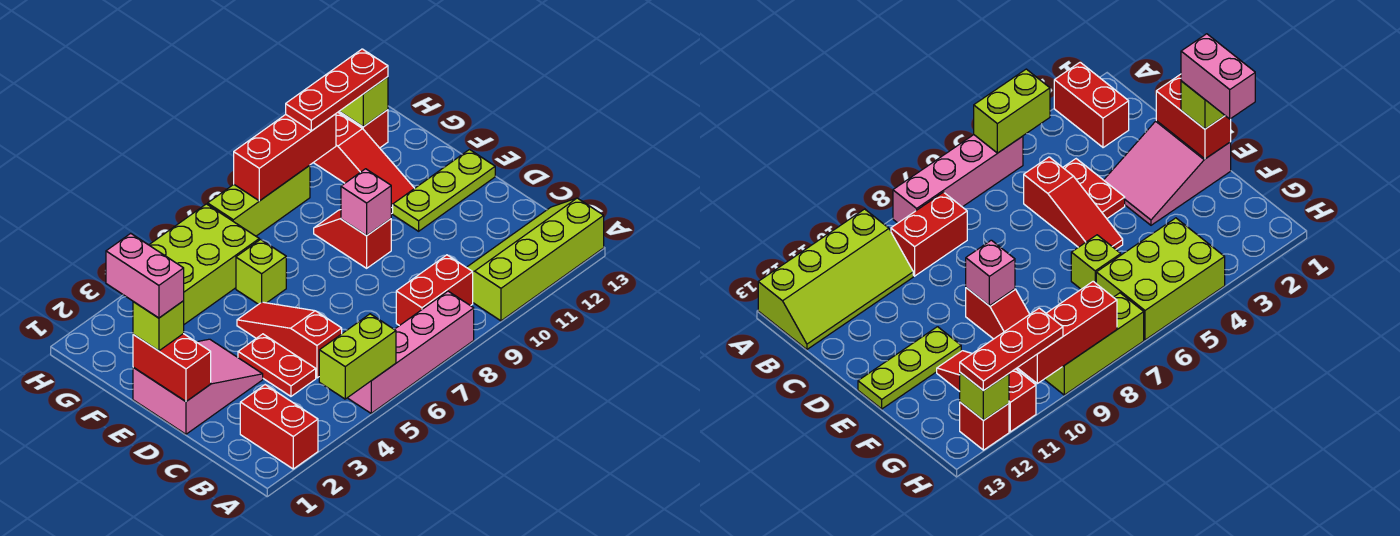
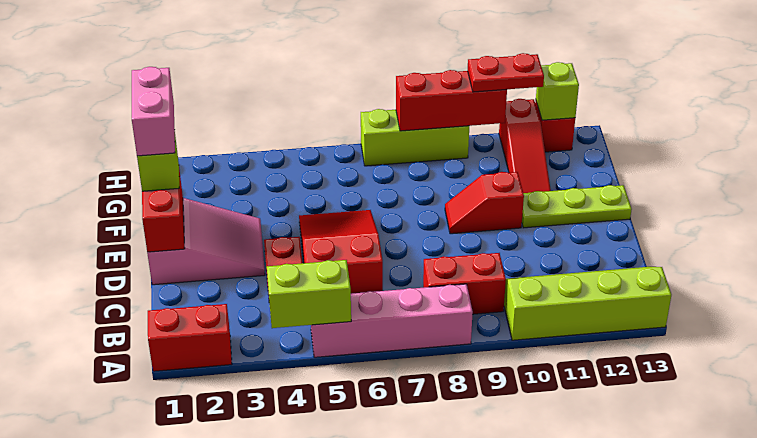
red brick A2:B2 level 1 -> red brick A1:A2 level 1
red slope C5:E5 level 1 top C -> red slope C5:E6 level 1 top C
red slope E9:F9 level 1 top E -> red slope E9:E10 level 1 top 10
pink brick E9 level 2 -> none
lime brick F6 level 1 -> none
lime brick G4:H6 level 1 -> none
red plate H10:H12 level 3 -> red plate H10:H11 level 3

